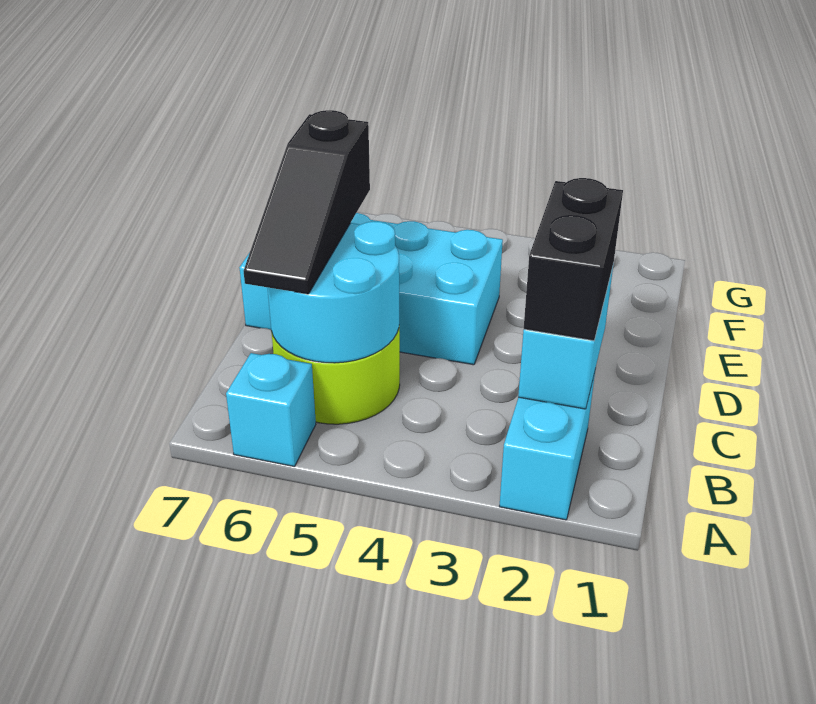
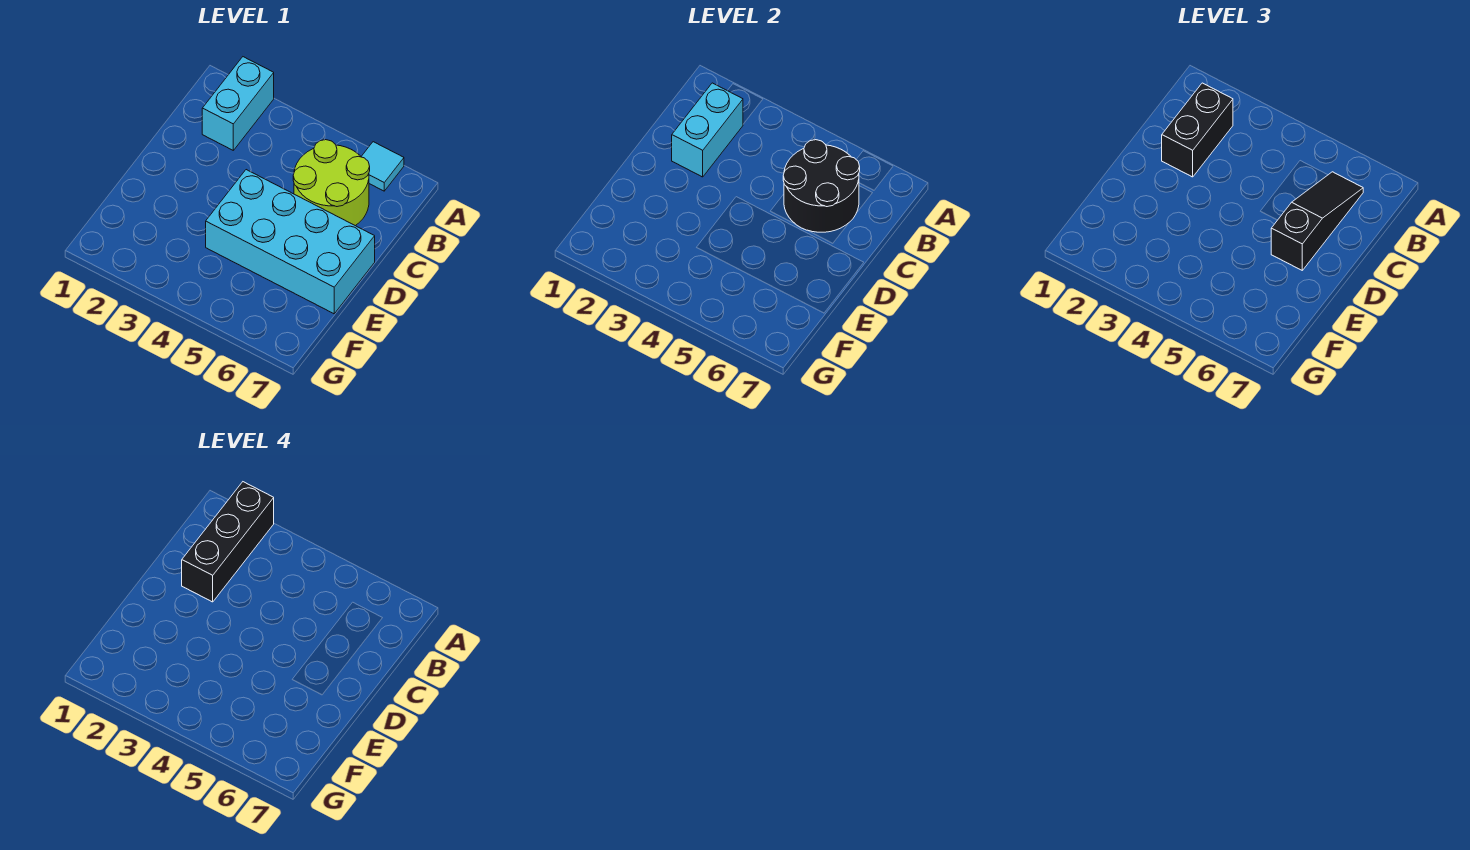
none -> black brick A2:C2 level 4
cyan brick A6 level 1 -> cyan tile A6 level 1
cyan round brick B5:C6 level 2 -> black round brick B5:C6 level 2

